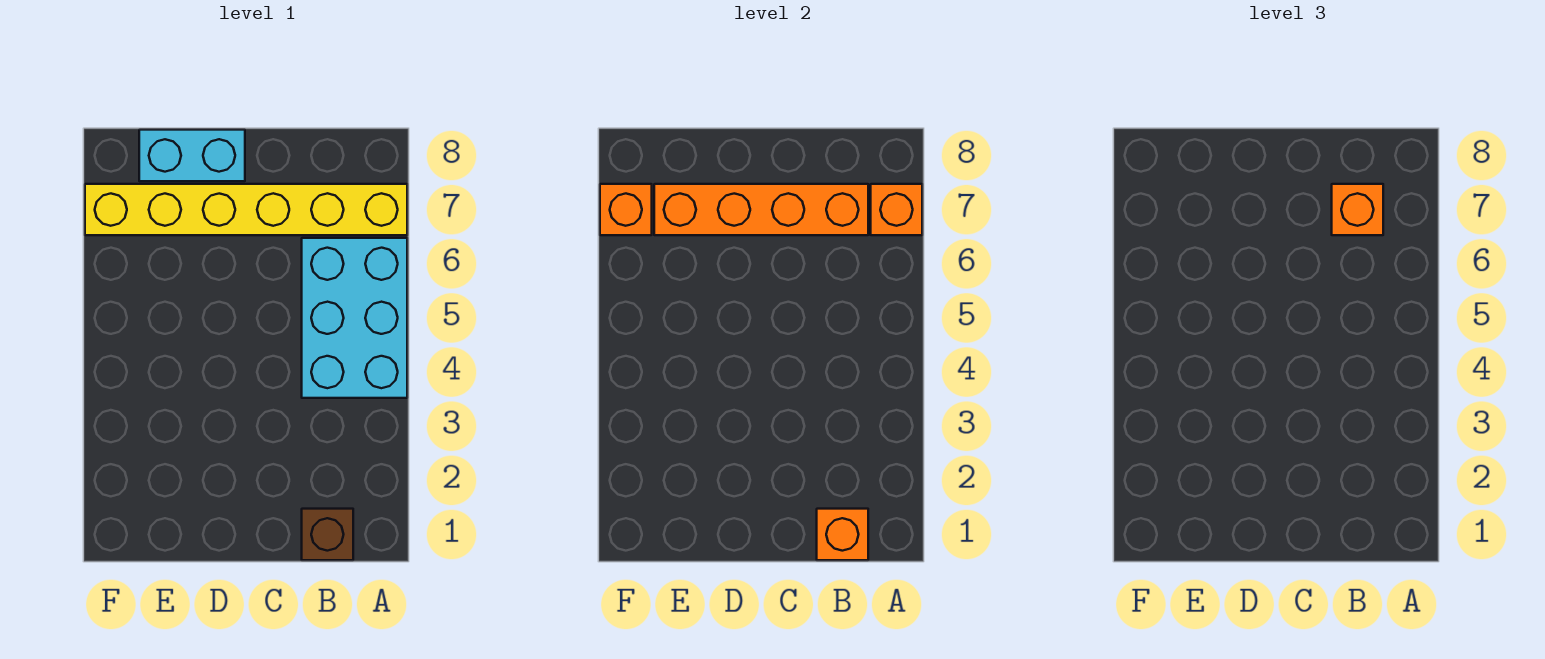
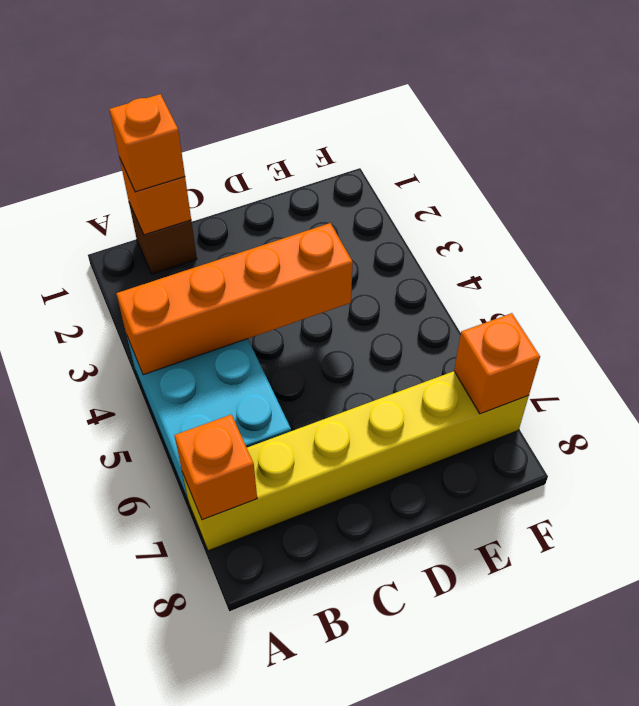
orange brick B7:E7 level 2 -> orange brick A4:D4 level 2
orange brick B7 level 3 -> orange brick B1 level 3
cyan brick D8:E8 level 1 -> none

